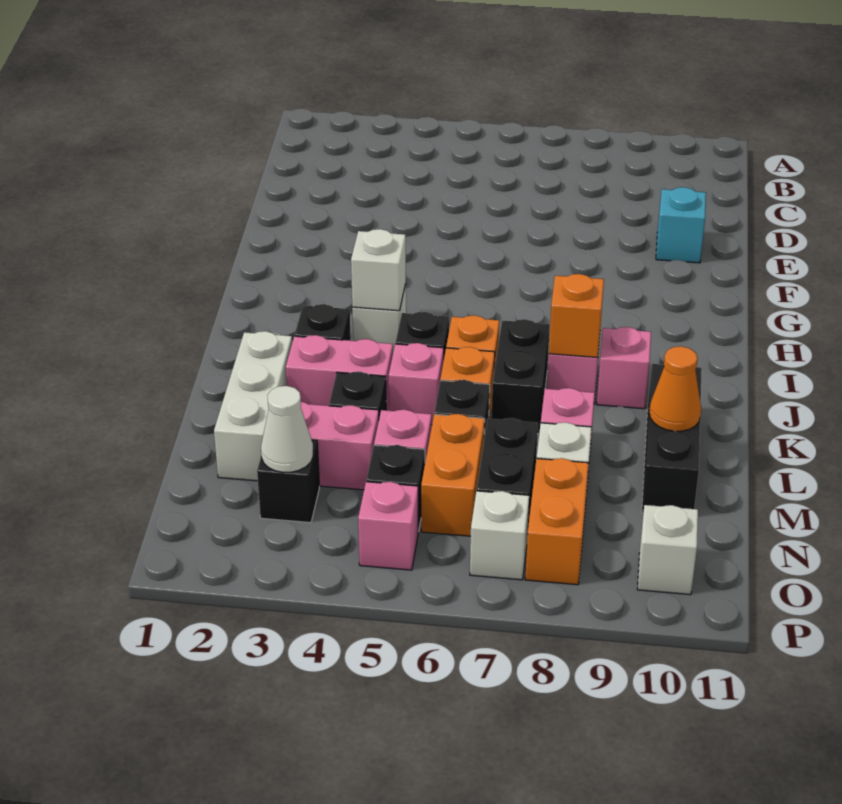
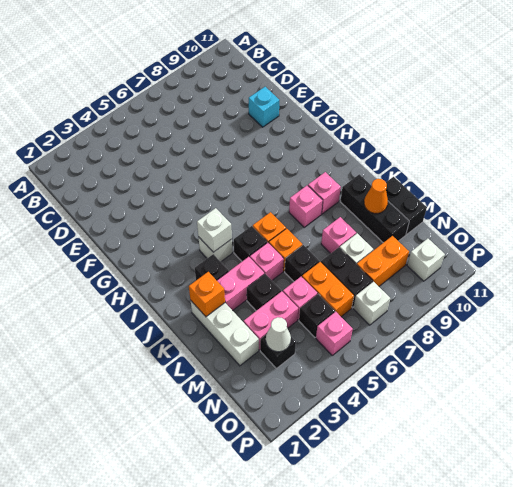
black brick J7:K7 level 1 -> black brick L11:M11 level 1
orange brick J8 level 2 -> orange brick K2 level 2
orange brick N8:O8 level 1 -> orange brick N8:N9 level 1

